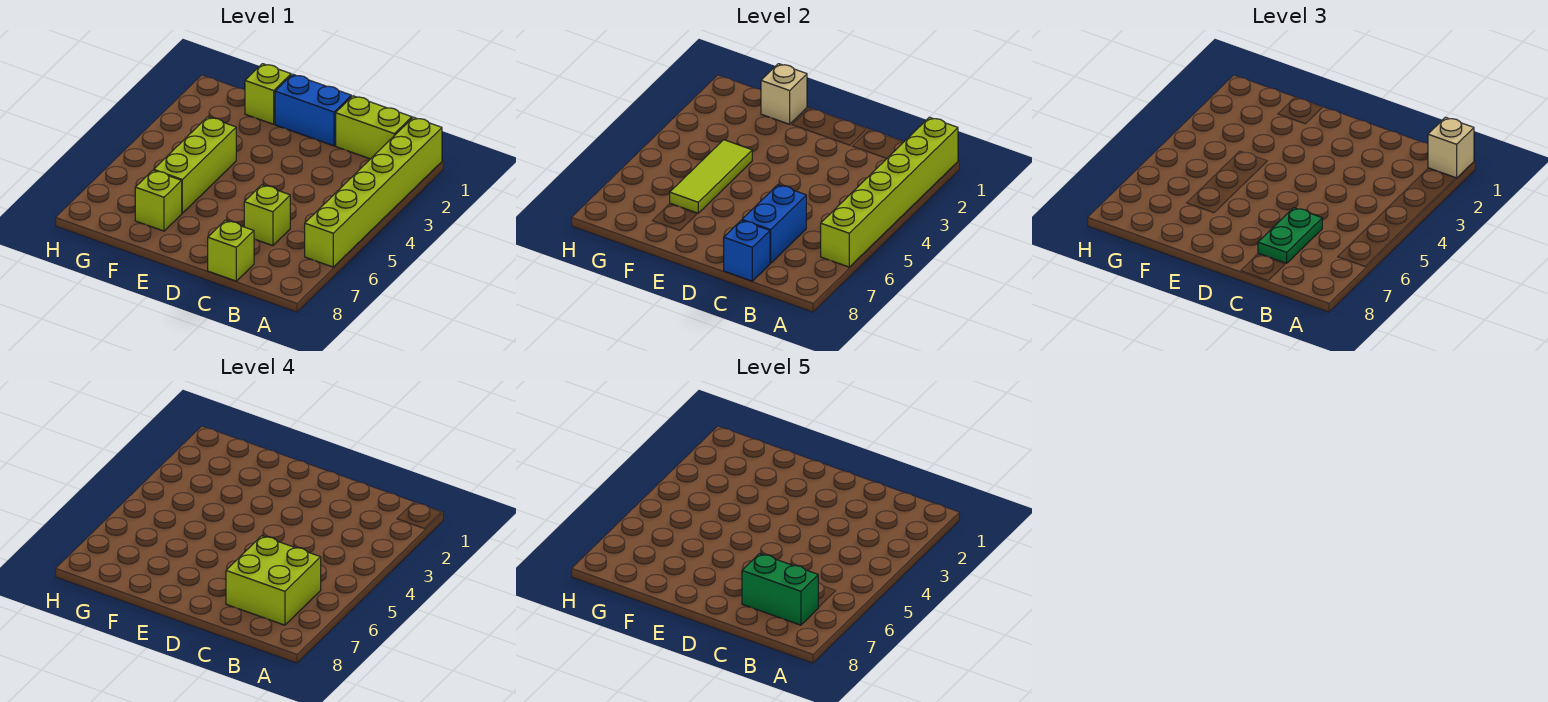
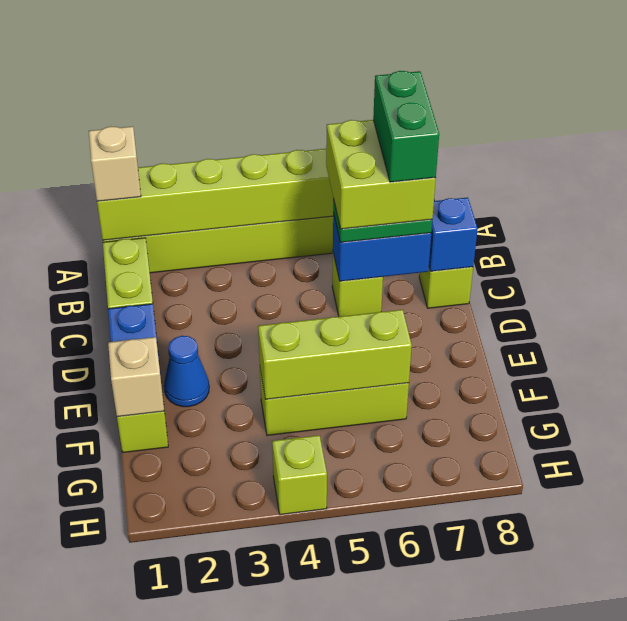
none -> blue cone E2 level 1
lime tile F4:F6 level 2 -> lime brick F4:F6 level 2
lime brick F7 level 1 -> lime brick H4 level 1

